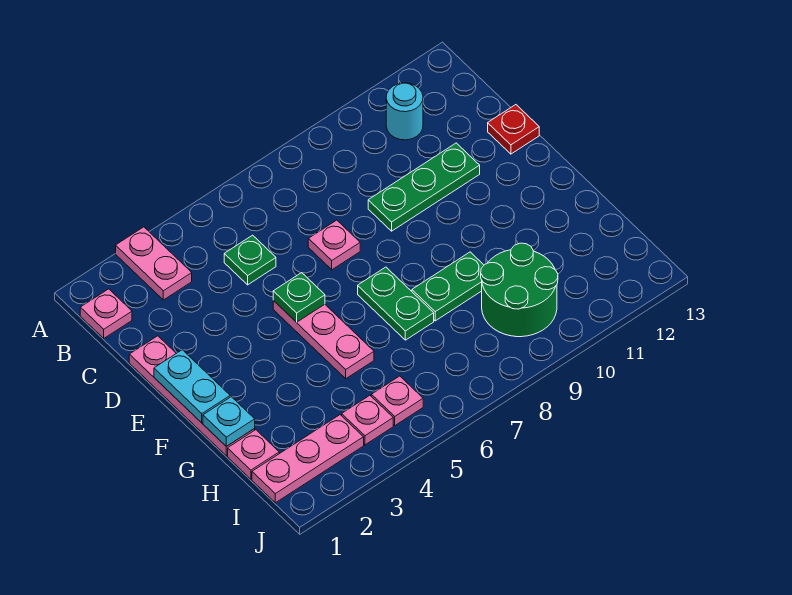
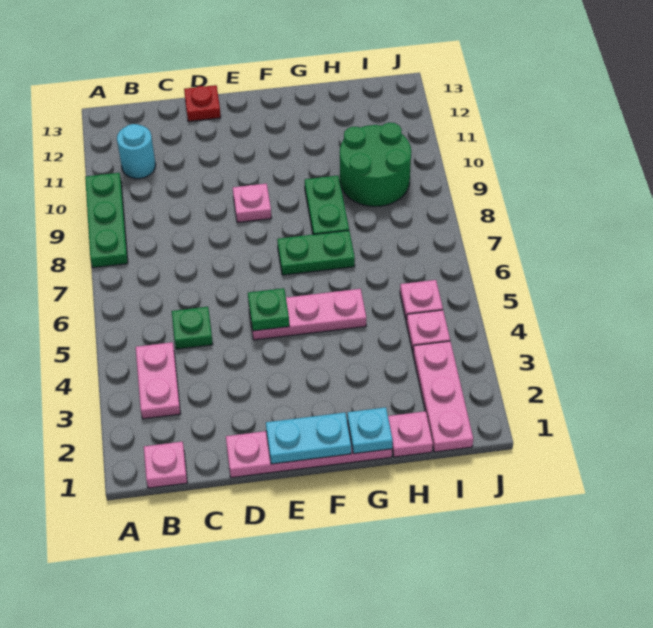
pink plate A3:B3 level 1 -> pink plate B3:B4 level 1
pink plate D7 level 1 -> pink plate E9 level 1
green plate D9:D11 level 1 -> green plate A8:A10 level 1

